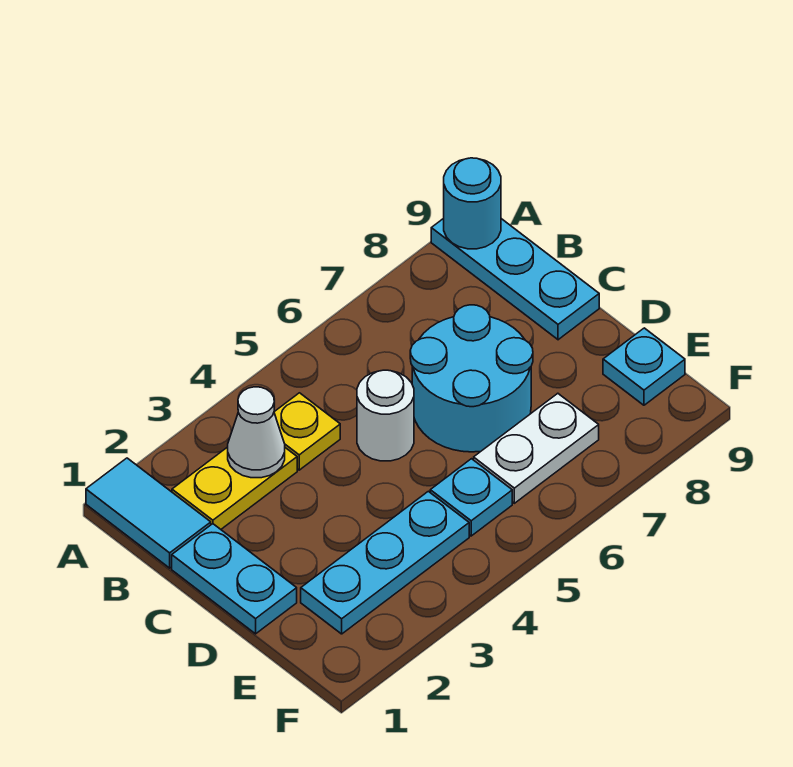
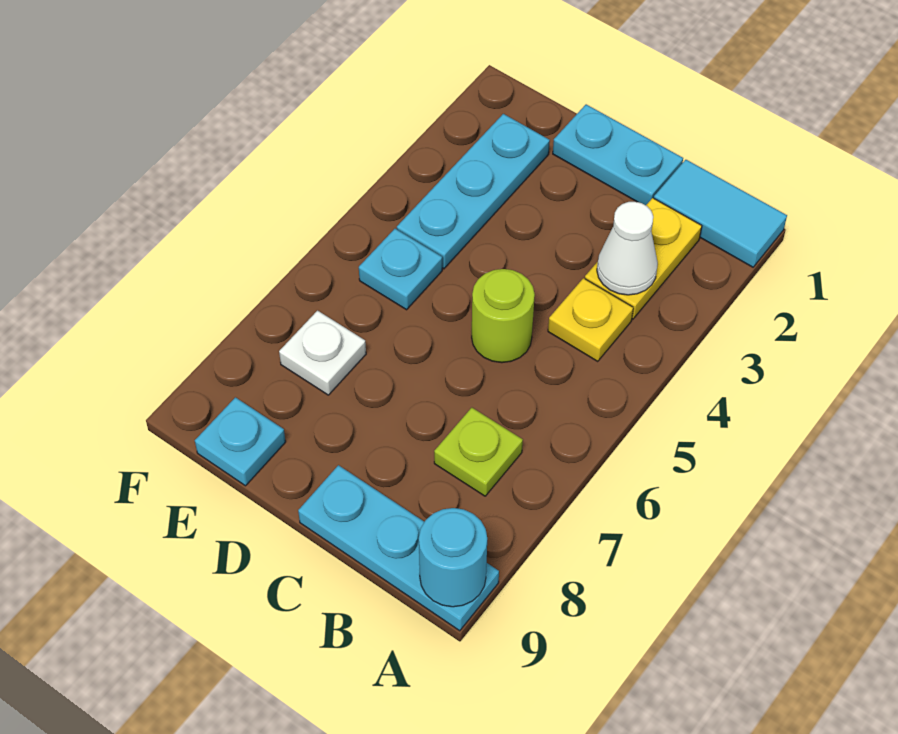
none -> lime plate B7 level 1
white round brick C5 level 1 -> lime round brick C5 level 1
cyan round brick C6:D7 level 1 -> none
white plate E6:E7 level 1 -> white plate E7 level 1

